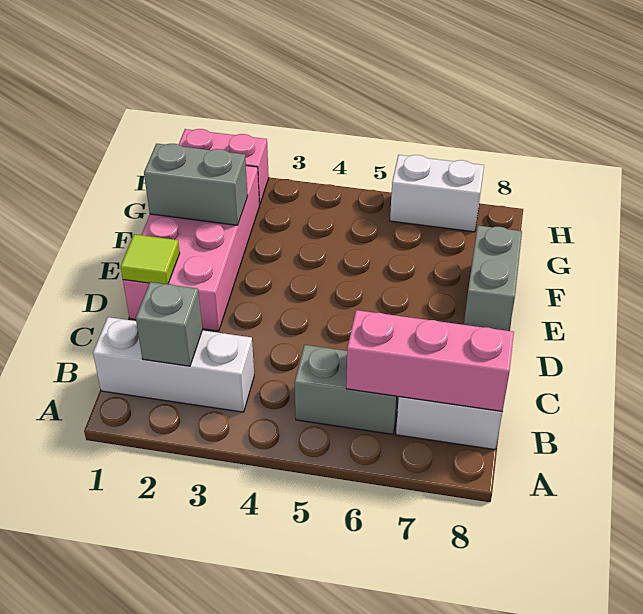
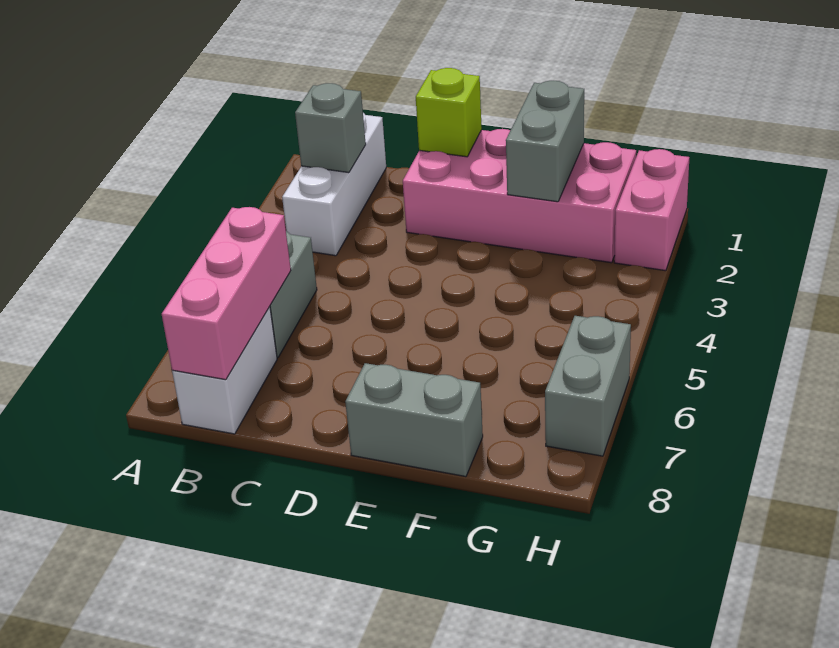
lime tile D1 level 2 -> lime brick D1 level 2
white brick H6:H7 level 1 -> grey brick H6:H7 level 1

